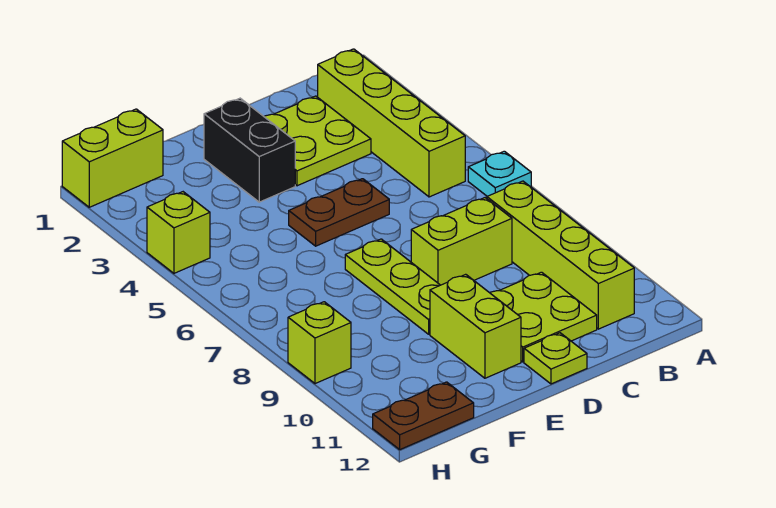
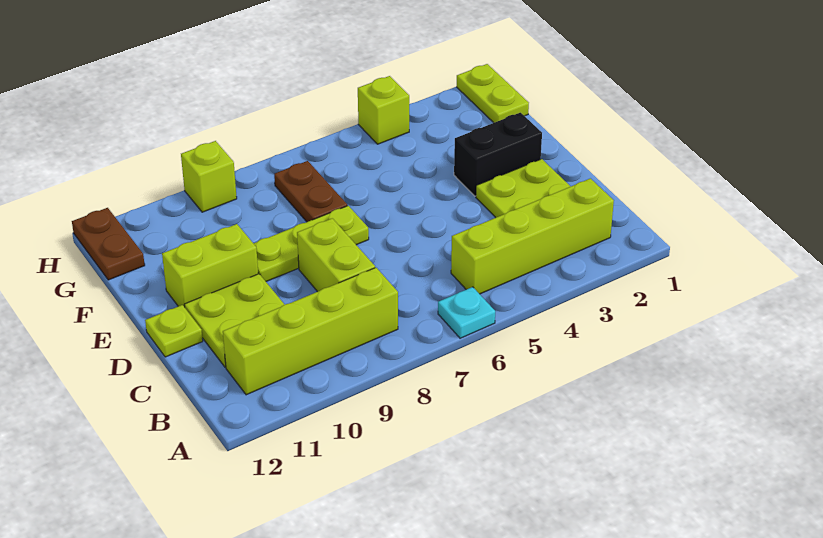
brown plate D5:E5 level 1 -> brown plate F7:G7 level 1
lime brick G1:H1 level 1 -> lime plate G1:H1 level 1

